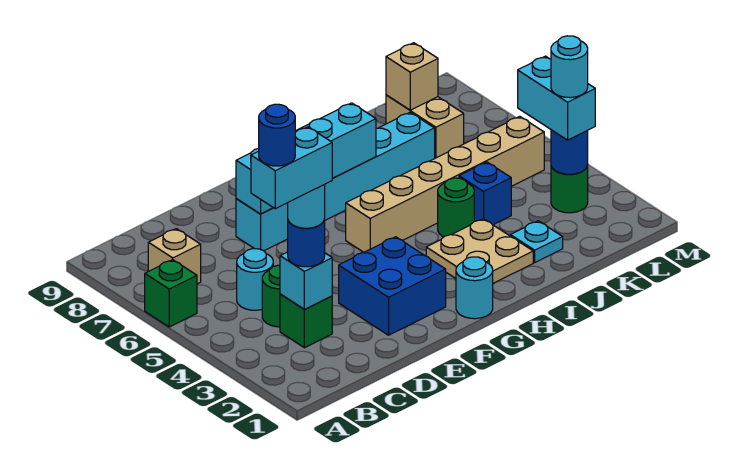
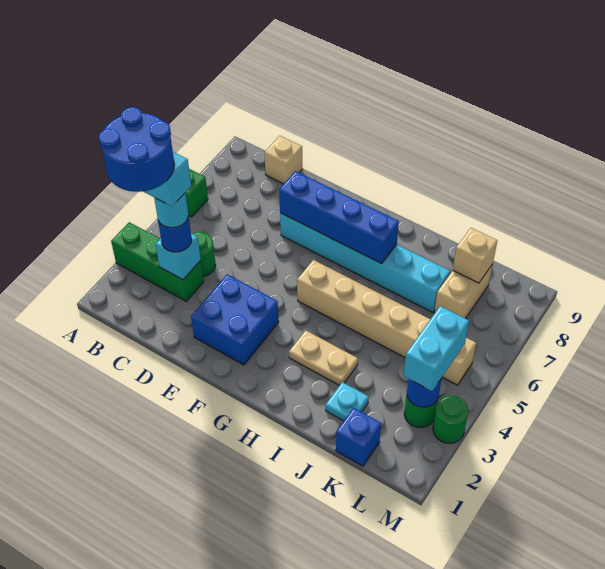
blue round brick B3 level 6 -> blue round brick B2:C3 level 6
tan brick B7 level 1 -> tan brick C9 level 1
green brick C3 level 1 -> green brick A3:C3 level 1
cyan round brick C5 level 1 -> none
cyan brick E7:H7 level 2 -> blue brick E7:H7 level 2
cyan round brick G1 level 1 -> none
tan plate H2:I3 level 1 -> tan plate H3:I3 level 1
green round brick I4 level 1 -> green round brick M3 level 1
blue brick J4 level 1 -> blue brick K1 level 1
cyan round brick L3 level 4 -> none

